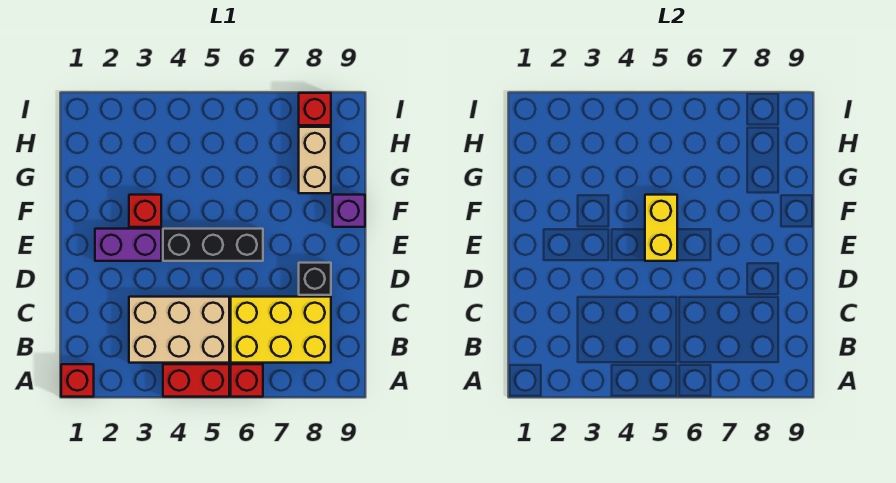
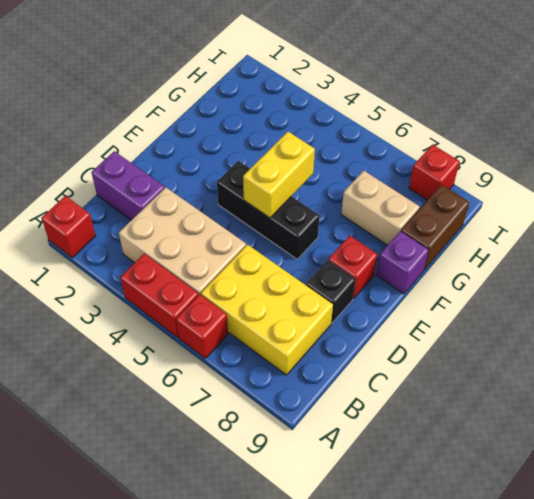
purple brick E2:E3 level 1 -> purple brick C1:C2 level 1
red brick F3 level 1 -> red brick E8 level 1
tan brick G8:H8 level 1 -> tan brick G7:G8 level 1
none -> brown brick G9:H9 level 1

